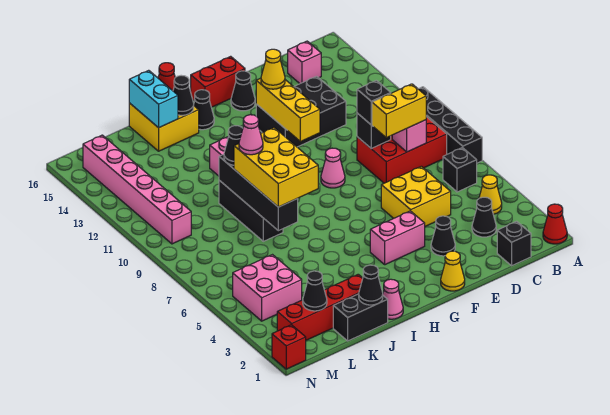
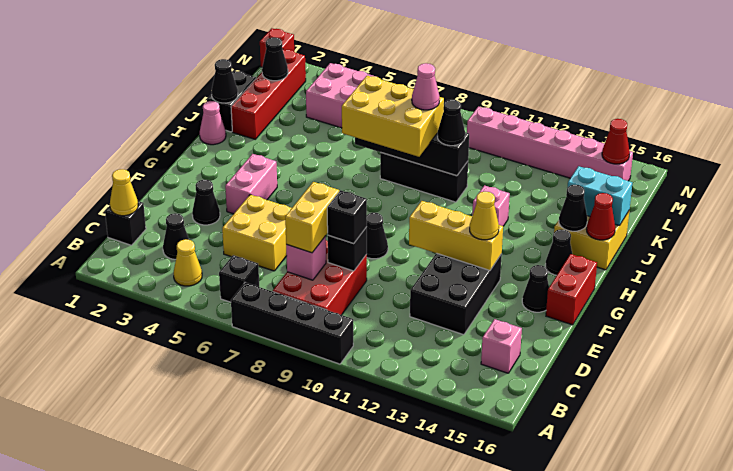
red cone A1 level 1 -> red cone M15 level 2
yellow cone F1 level 1 -> yellow cone C1 level 2
pink cone F9 level 1 -> black cone F9 level 1

